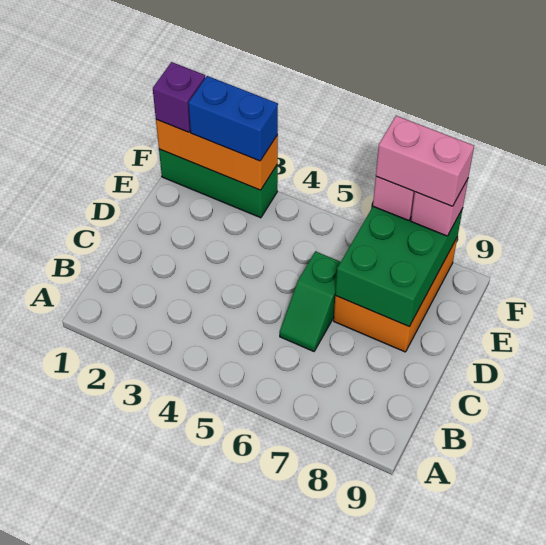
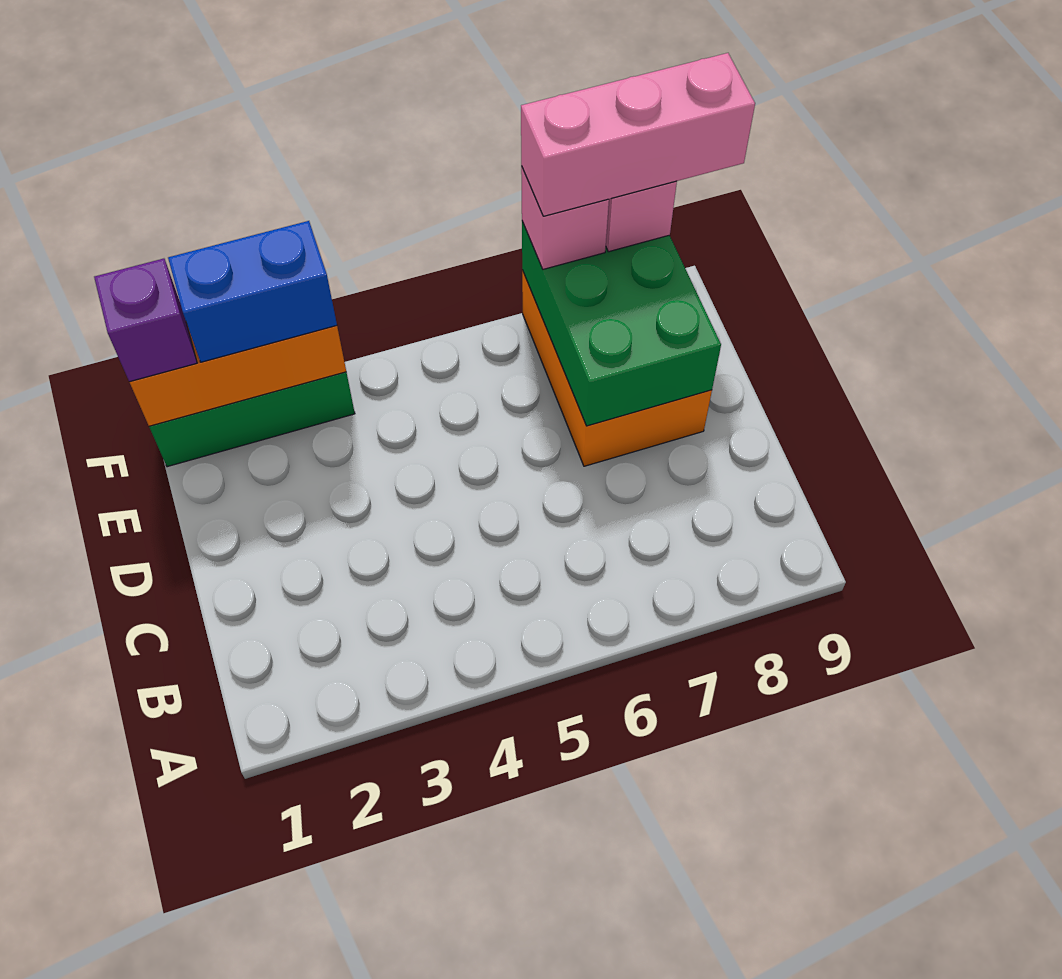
green slope C6:D6 level 1 top D -> none
pink brick F7:F8 level 4 -> pink brick F7:F9 level 4

